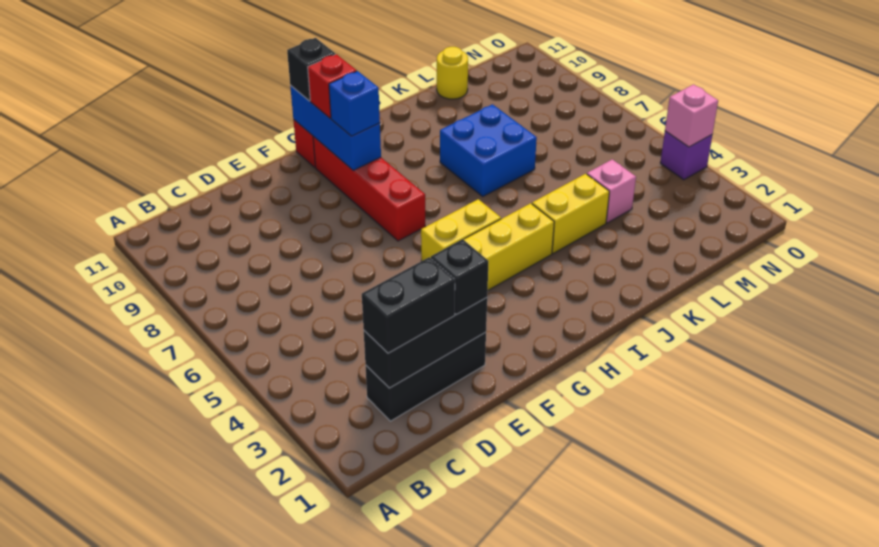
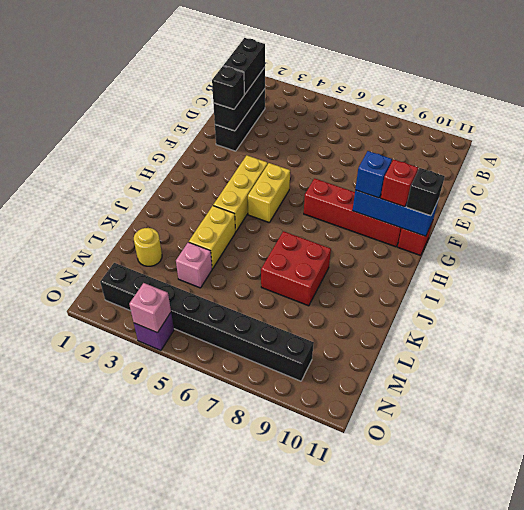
blue brick J7:K8 level 1 -> red brick J7:K8 level 1
yellow round brick L11 level 1 -> yellow round brick L2 level 1
none -> black brick N2:N9 level 1

